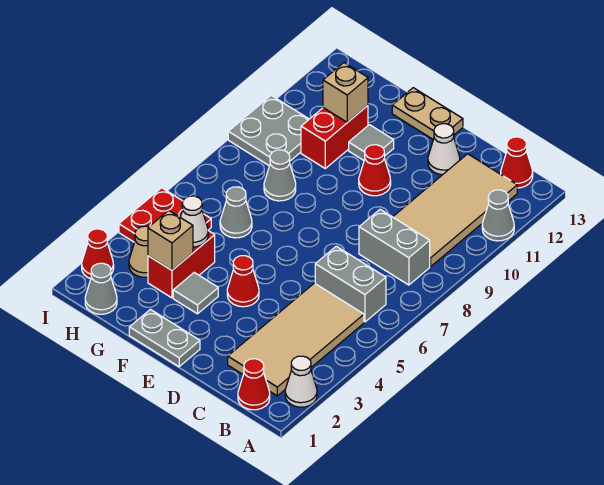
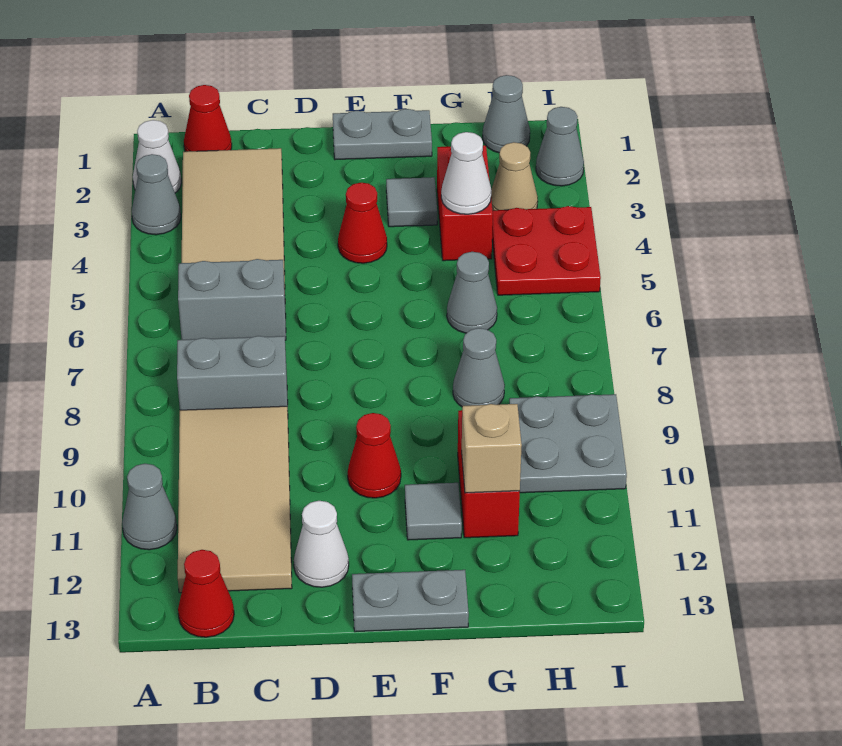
none -> grey cone A3 level 1
tan plate E13:F13 level 1 -> grey plate E13:F13 level 1
tan brick G3 level 2 -> none
red cone I2 level 1 -> grey cone I2 level 1

